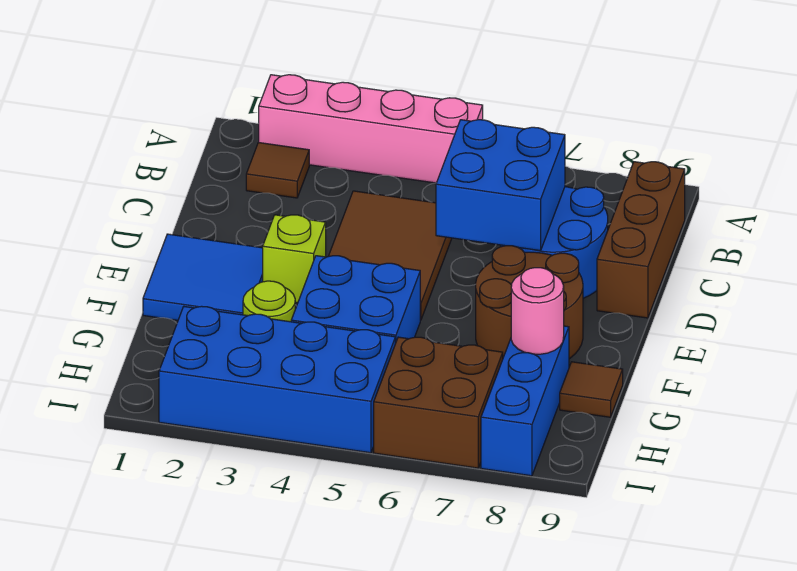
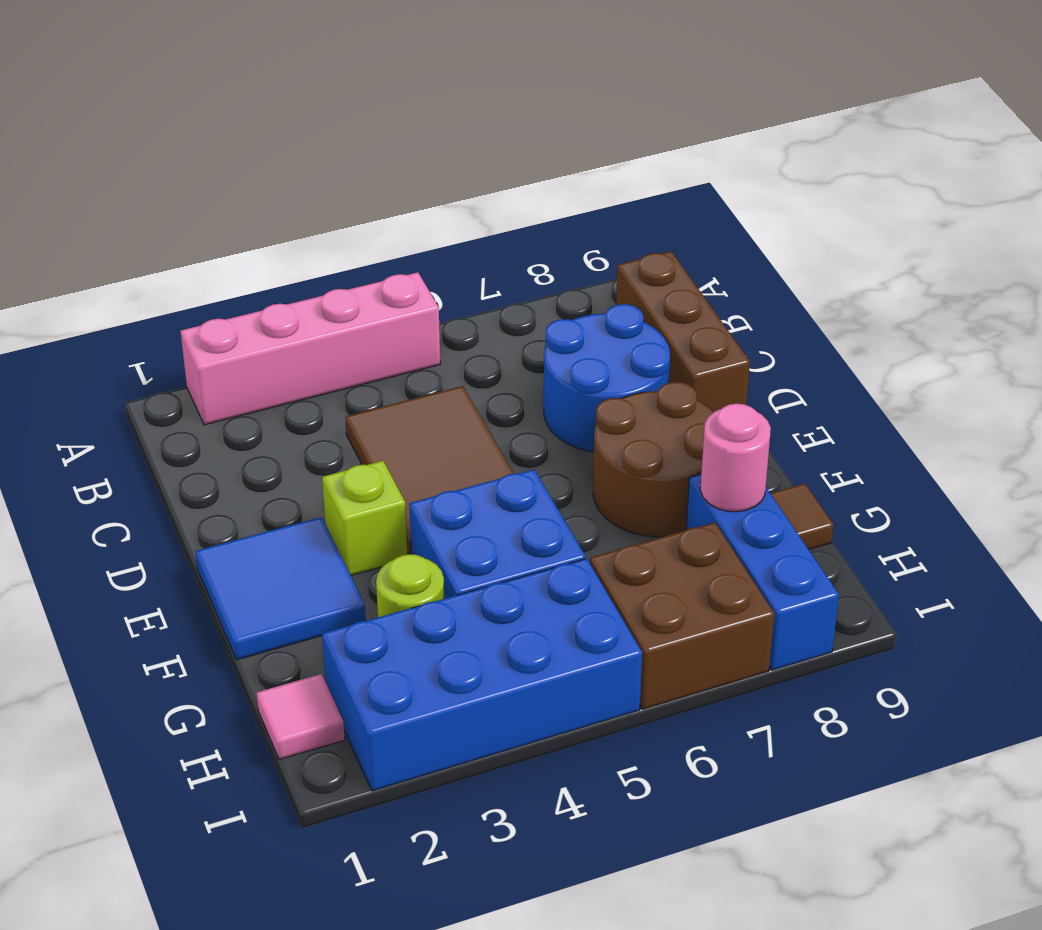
brown tile B2 level 1 -> none
blue brick C6:D7 level 2 -> none
none -> pink tile H1 level 1

